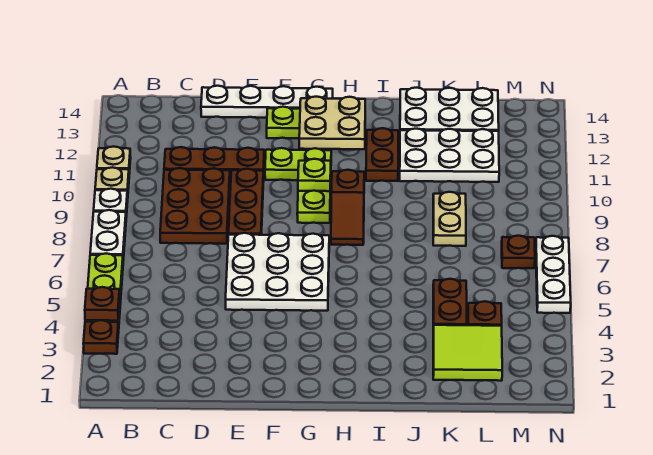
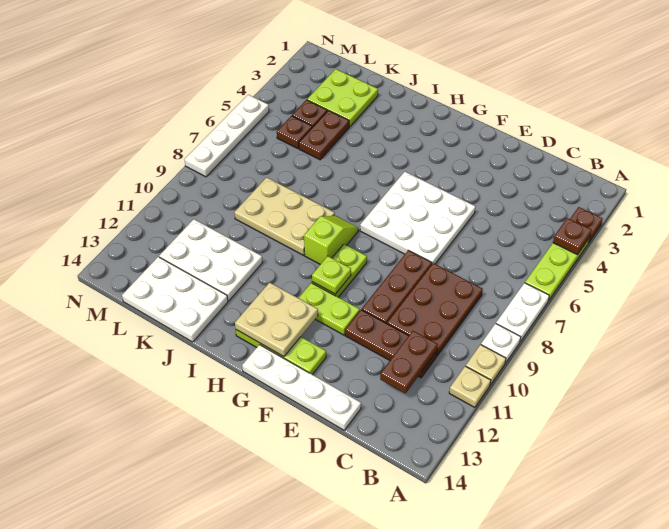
brown slope H8:H9 level 1 top 9 -> lime slope H8:H9 level 1 top 9
brown plate I11:I12 level 1 -> brown plate C11:C12 level 2
lime tile K2:L3 level 1 -> lime plate K2:L3 level 1
tan plate K8:K9 level 1 -> tan plate I8:K9 level 1
brown plate M7 level 1 -> brown plate L5 level 1
white plate N5:N7 level 1 -> white plate N5:N8 level 1

